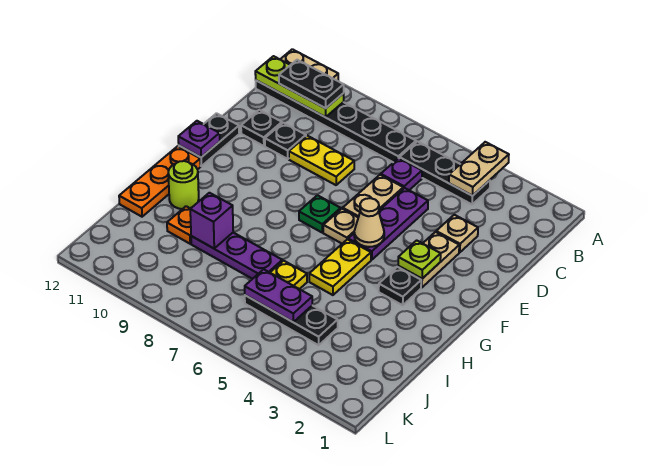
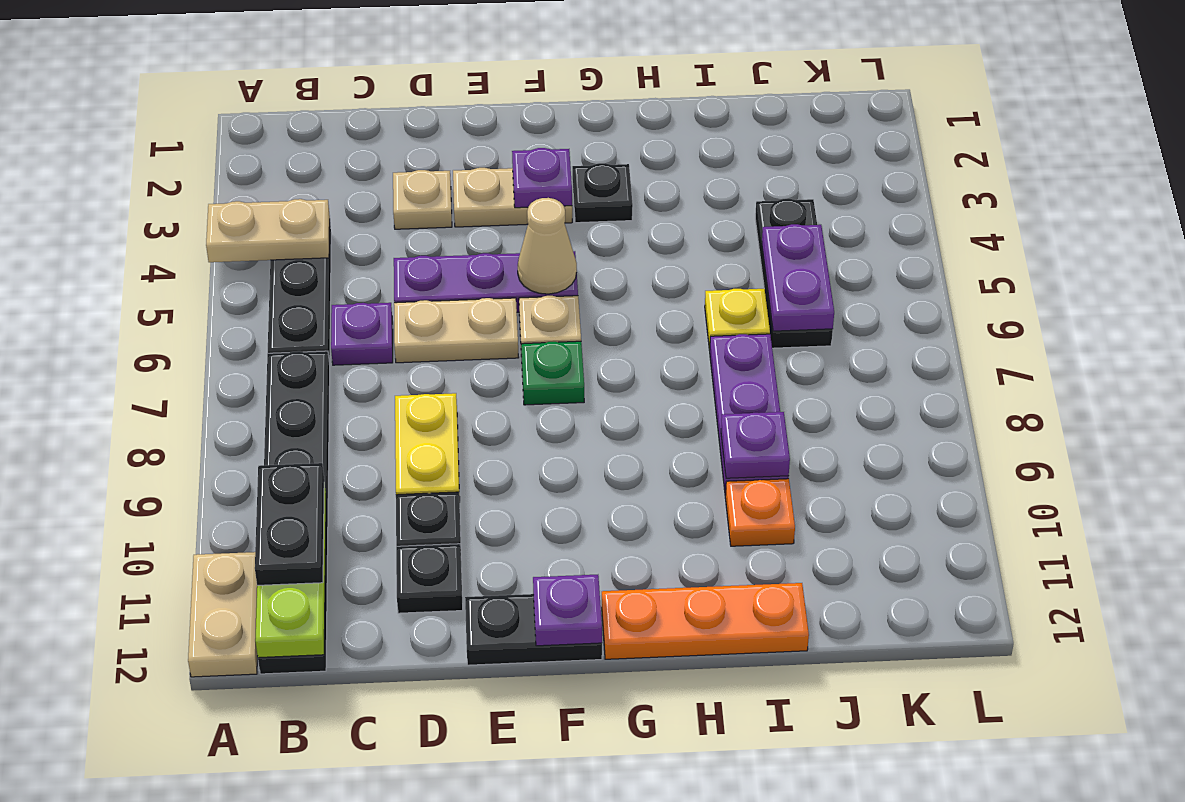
lime plate F3 level 2 -> purple plate F3 level 2
yellow plate G5:H5 level 1 -> none
lime round brick H11 level 1 -> none
purple brick I9 level 2 -> purple plate I9 level 2

